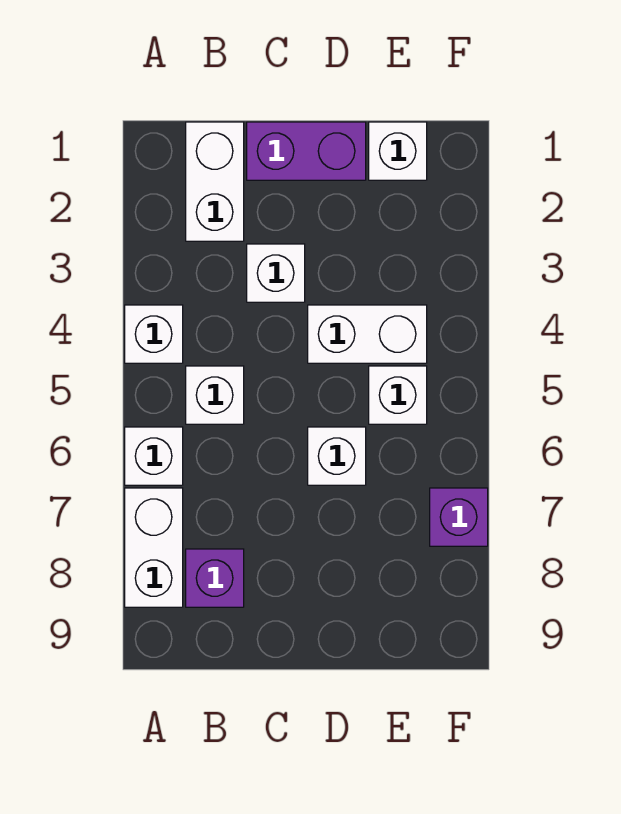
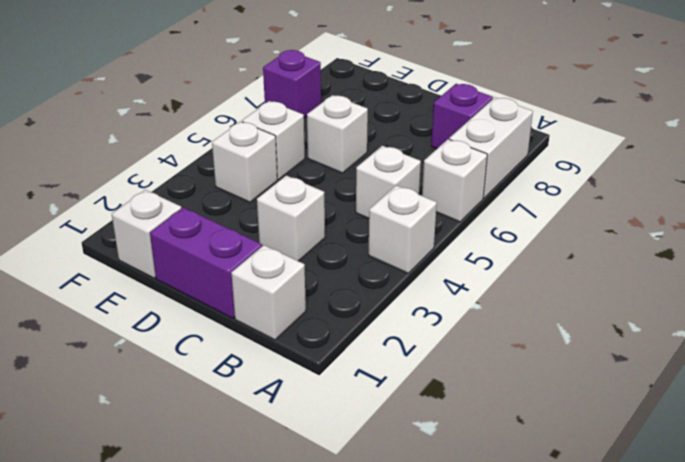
white brick B1:B2 level 1 -> white brick B1 level 1
white brick D4:E4 level 1 -> white brick E4 level 1

